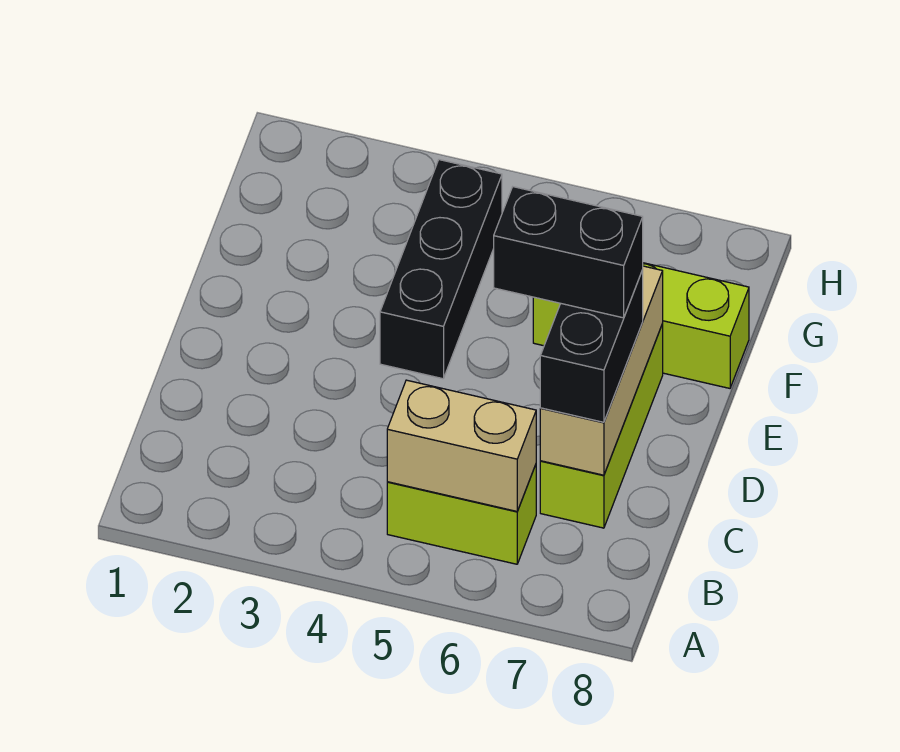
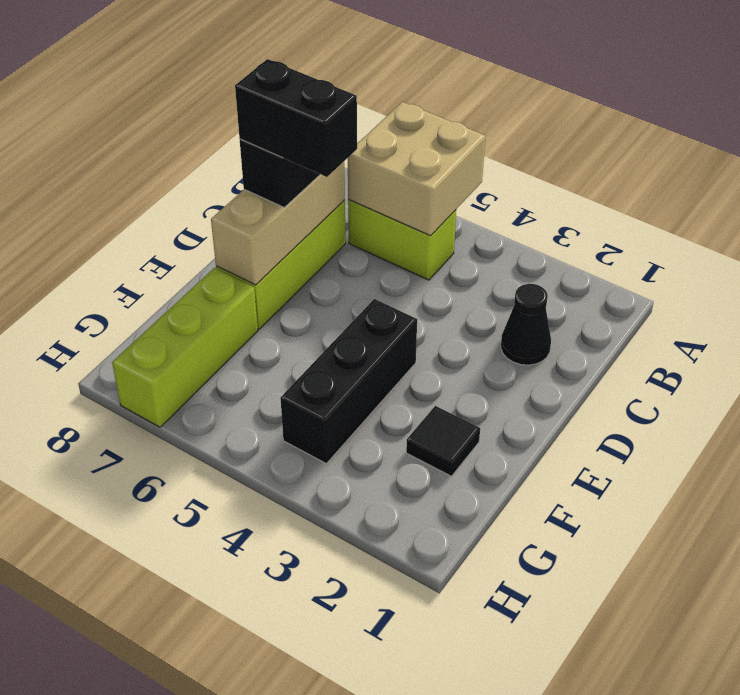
tan brick B5:B6 level 2 -> tan brick A5:B6 level 2
none -> black cone C2 level 1
none -> black tile F2 level 1
lime brick F6:F8 level 1 -> lime brick F7:H7 level 1

